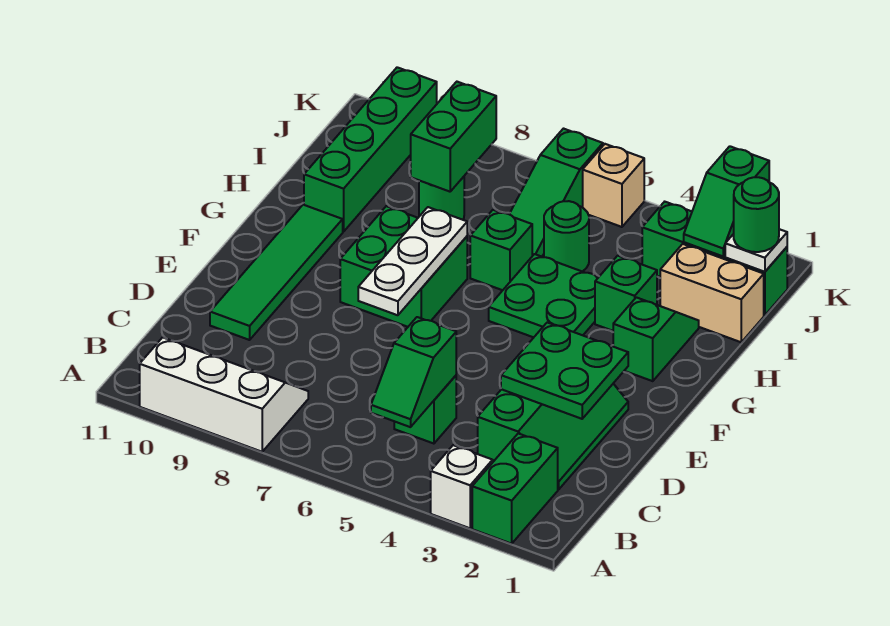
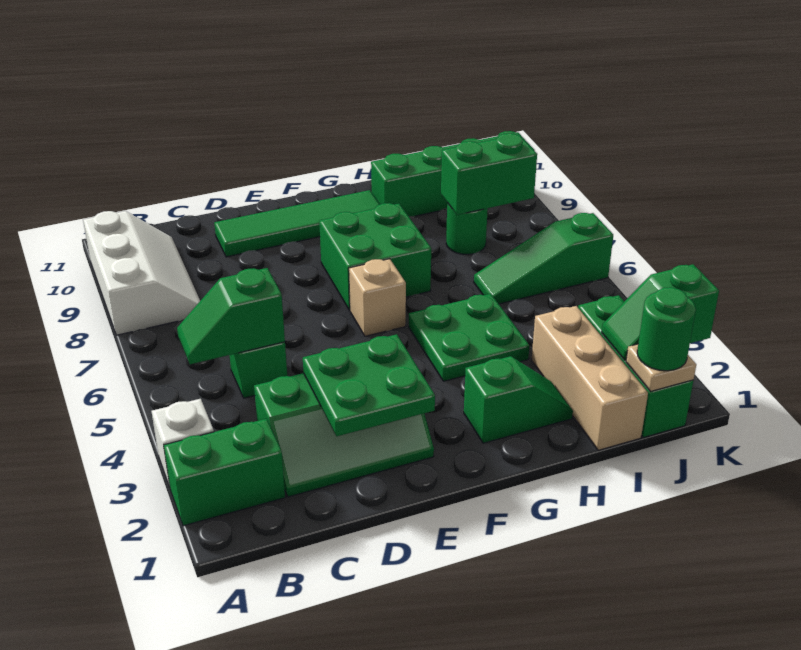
white plate E7:G7 level 2 -> none
green brick H3 level 1 -> none
green brick H6 level 1 -> none
tan brick I1:I2 level 1 -> tan brick I1:I3 level 1
green round brick I5 level 1 -> none
white plate J1 level 2 -> tan plate J1 level 2
tan brick K5 level 1 -> tan brick F6 level 1

